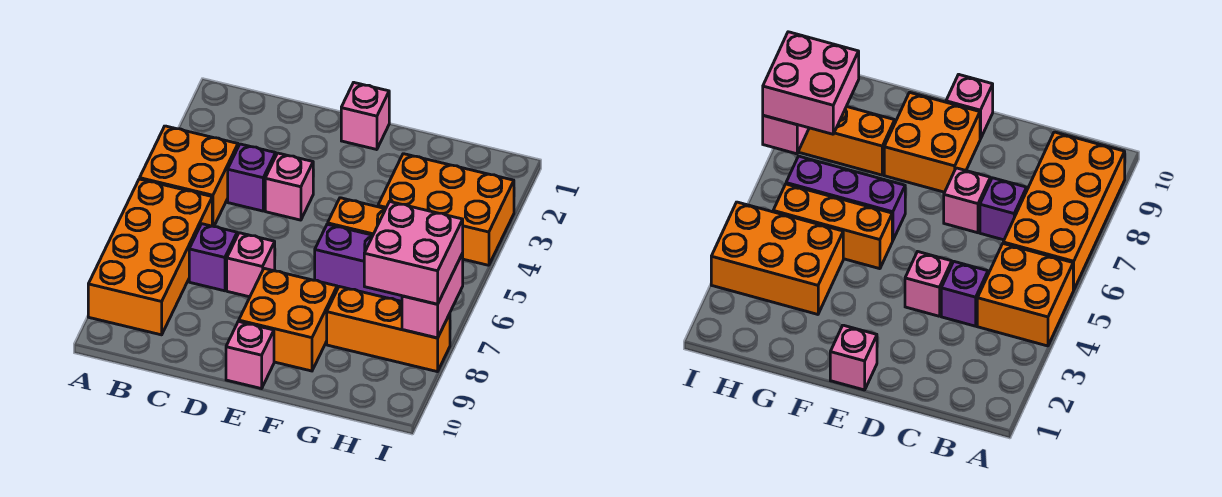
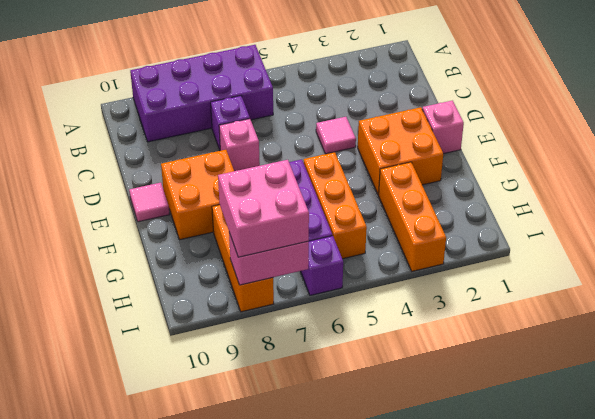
orange brick A4:B5 level 1 -> orange brick E2:F3 level 1
orange brick A6:B9 level 1 -> purple brick A6:B9 level 1
purple brick C4 level 1 -> purple brick I6 level 1
pink brick D4 level 1 -> pink tile D4 level 1
pink brick E10 level 1 -> pink tile E10 level 1
orange brick G3:I4 level 1 -> orange brick G3:I3 level 1

